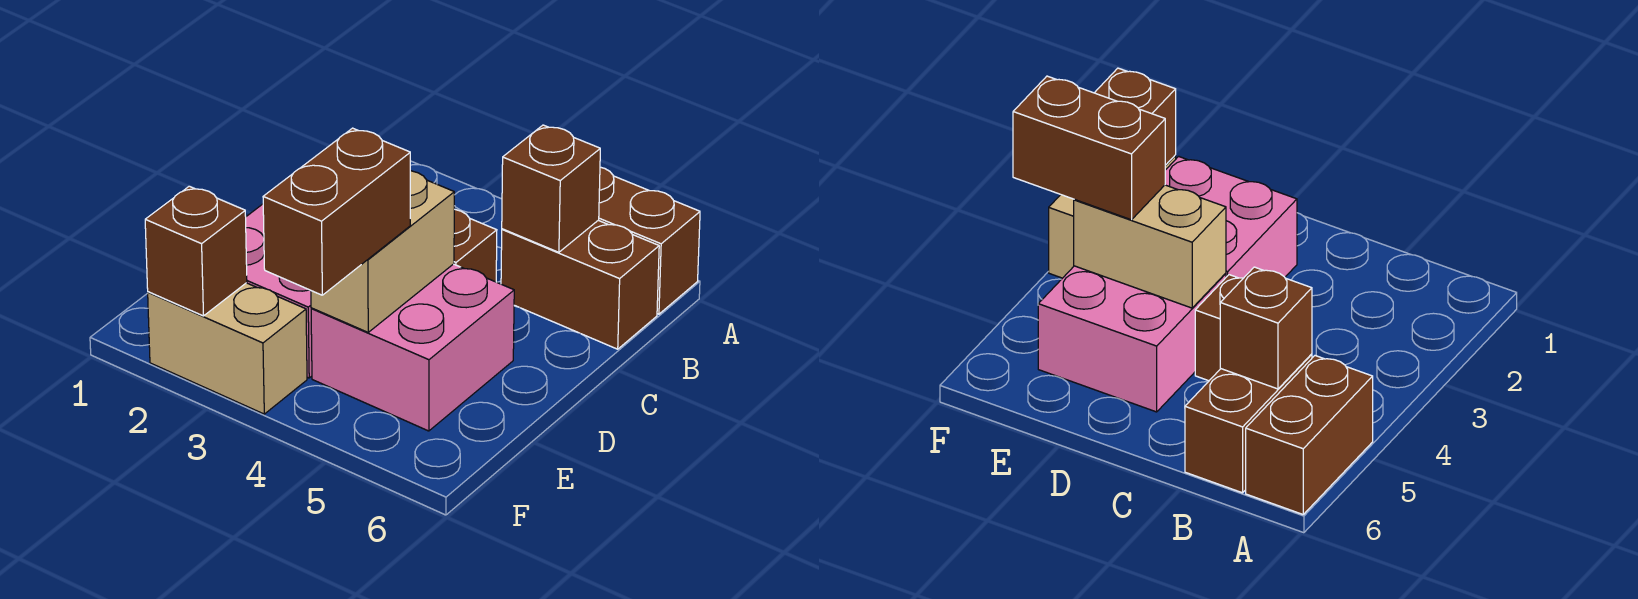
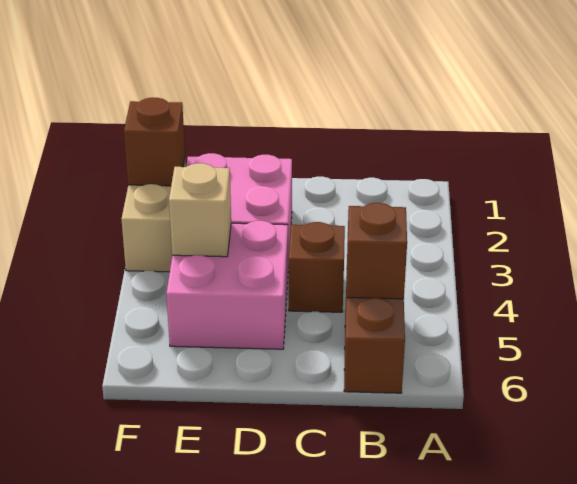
brown brick A5:A6 level 1 -> none
tan brick D4:E4 level 2 -> tan brick E4 level 2
brown brick E4:F4 level 3 -> none

